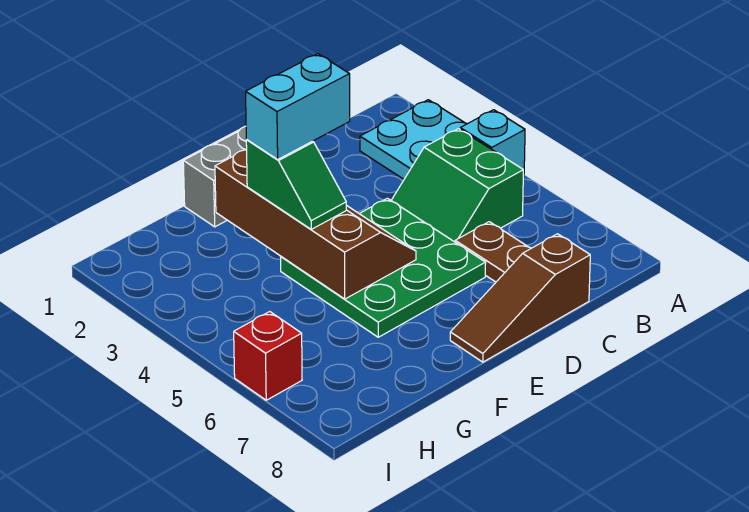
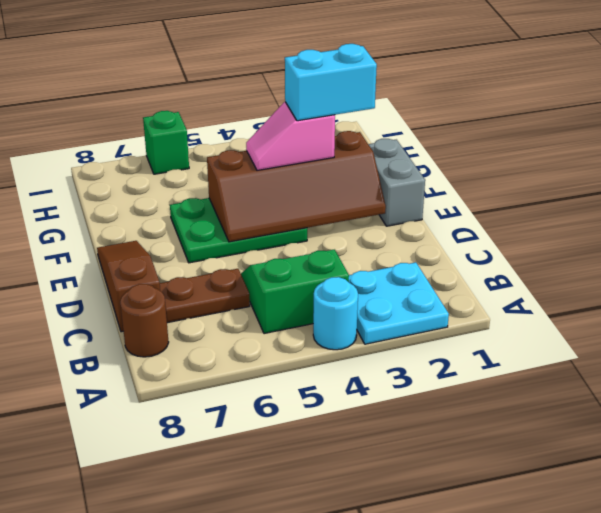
cyan brick A4 level 1 -> cyan round brick A4 level 1
none -> brown round brick B8 level 1
green plate D4:F6 level 1 -> green plate E4:F6 level 1
cyan brick E3:F3 level 4 -> cyan brick F2:F3 level 4
green slope F3:F4 level 3 top 3 -> pink slope F3:F4 level 3 top 3
red brick I6 level 1 -> green brick I6 level 1

